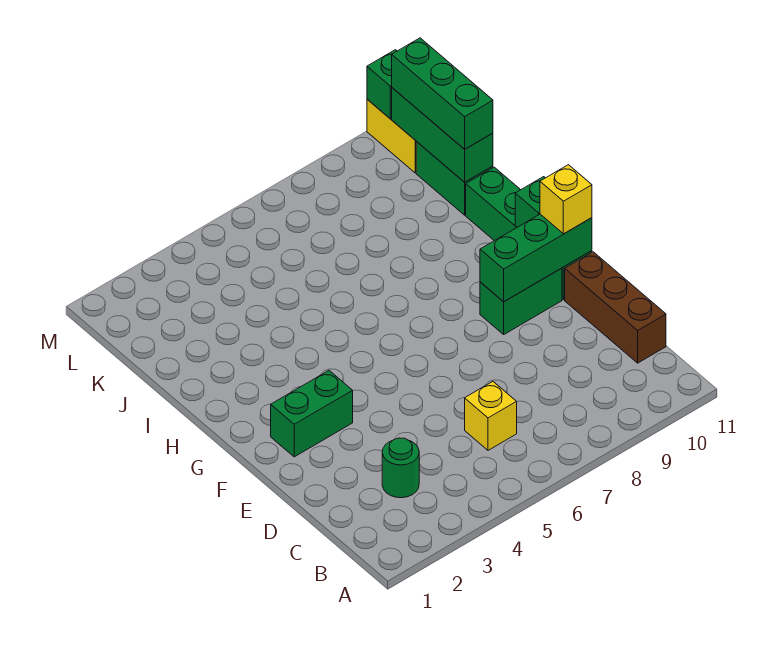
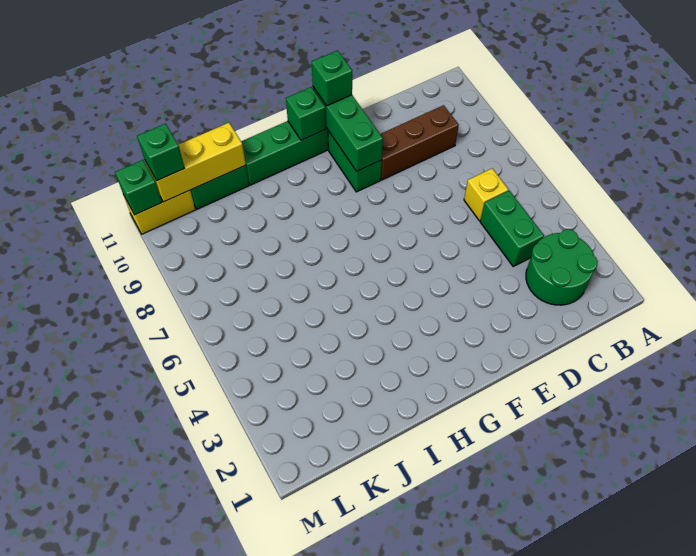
green round brick C3 level 1 -> green round brick B2:C3 level 1
brown brick C11:E11 level 1 -> brown brick C9:E9 level 1
green brick F2:F3 level 1 -> green brick C4:C5 level 1
yellow brick F11 level 3 -> green brick F11 level 3
green brick J11:L11 level 2 -> yellow brick J11:L11 level 2
green brick J11:L11 level 3 -> green brick L11 level 3

